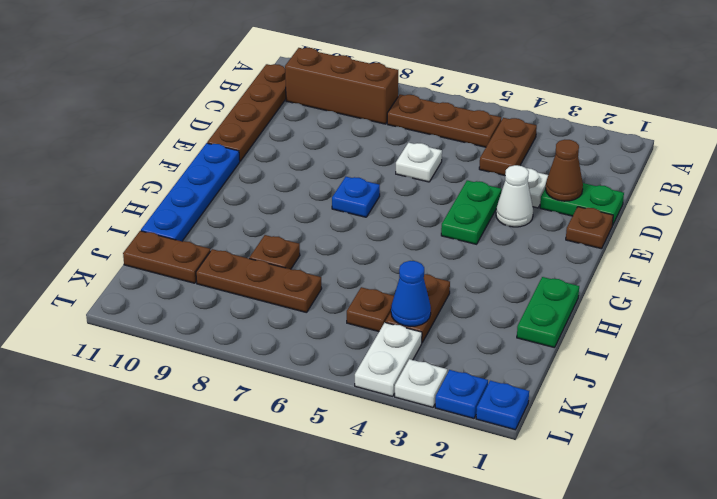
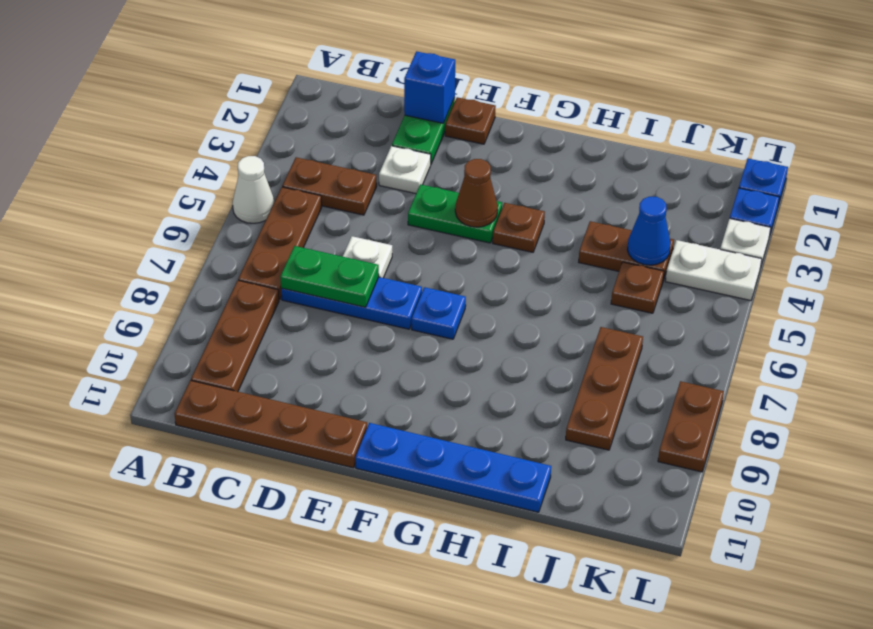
brown brick B8:B10 level 1 -> brown plate B8:B10 level 1
none -> blue plate C7:E7 level 1
none -> blue brick D1 level 2
brown cone D2 level 2 -> brown cone F4 level 2
white cone E3 level 1 -> white cone A5 level 1
green plate H1:I1 level 1 -> green plate C7:D7 level 2
brown plate I8 level 1 -> brown plate G4 level 1
brown plate J10:J11 level 1 -> brown plate L8:L9 level 1

